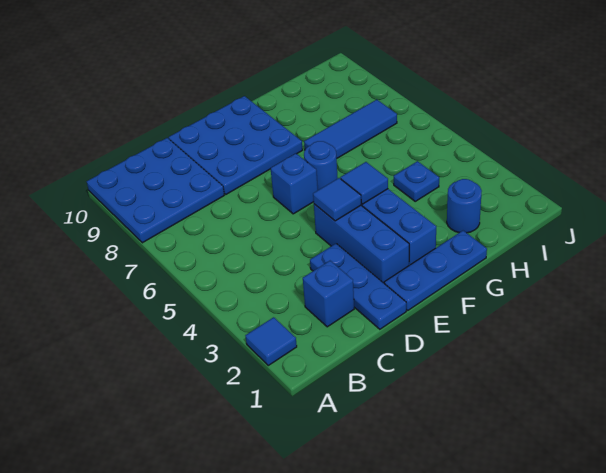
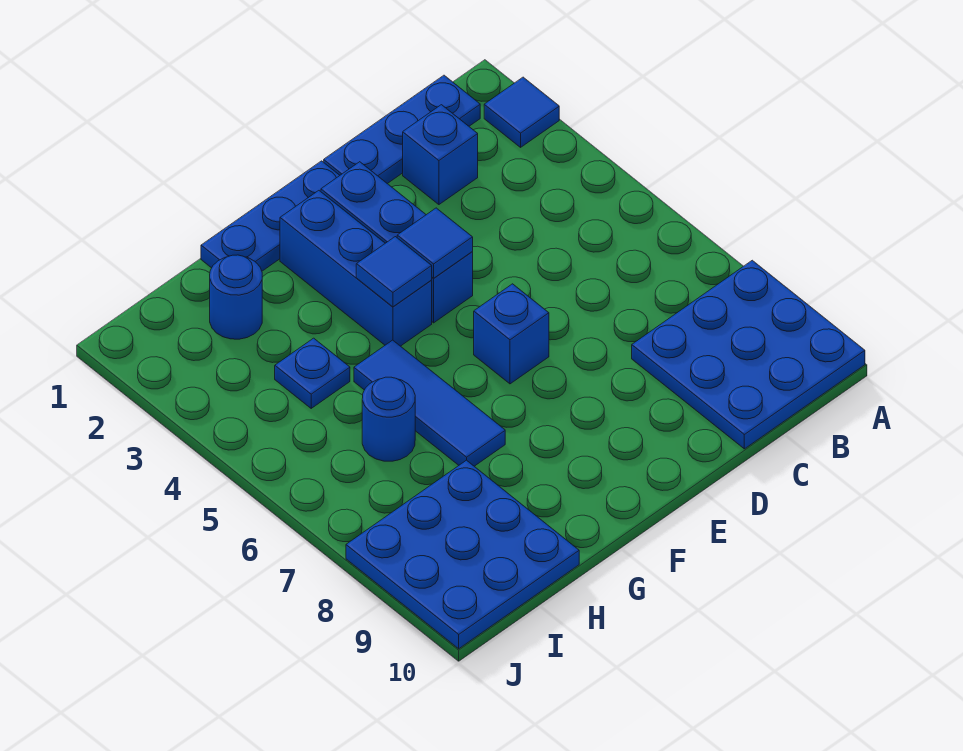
blue plate D1:D3 level 1 -> blue plate B1:D1 level 1
blue plate D8:F10 level 1 -> blue plate H8:J10 level 1
blue round brick F6 level 1 -> blue round brick H6 level 1
blue tile G7:I7 level 1 -> blue tile G5:G7 level 1

